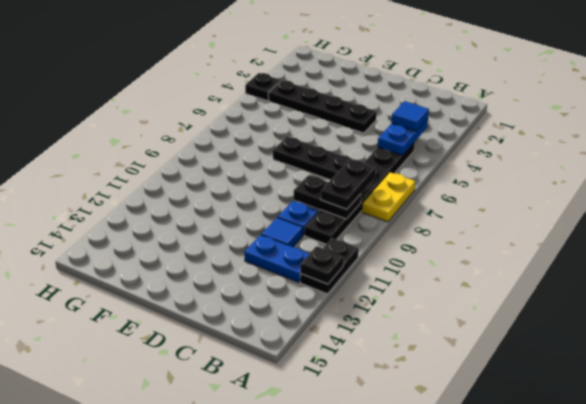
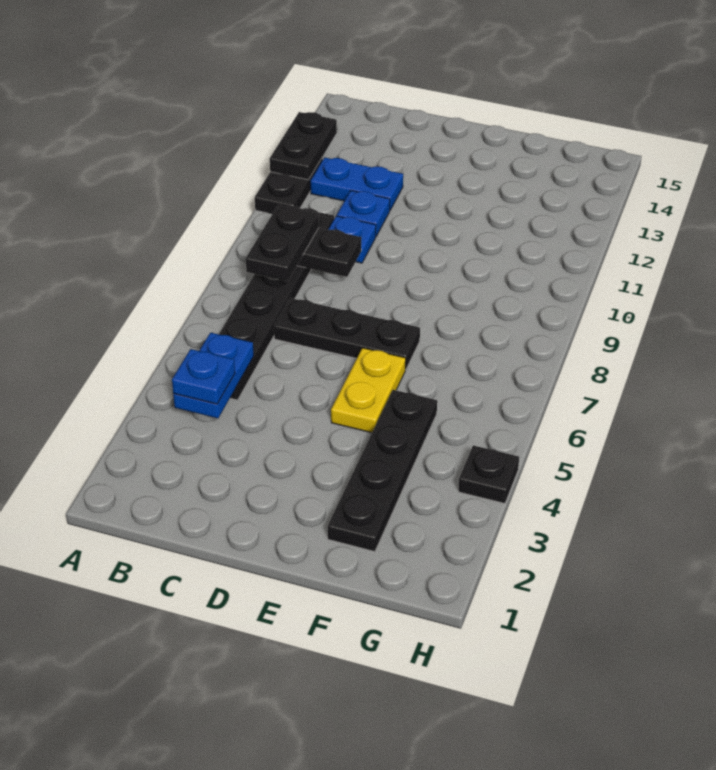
yellow plate A7:A8 level 1 -> yellow plate E5:E6 level 1
black plate A12 level 2 -> black plate A12:A13 level 2
blue tile B4 level 3 -> blue plate B4 level 3
blue tile C11 level 1 -> blue plate C11 level 1
black plate D4:G4 level 1 -> black plate F2:F5 level 1

